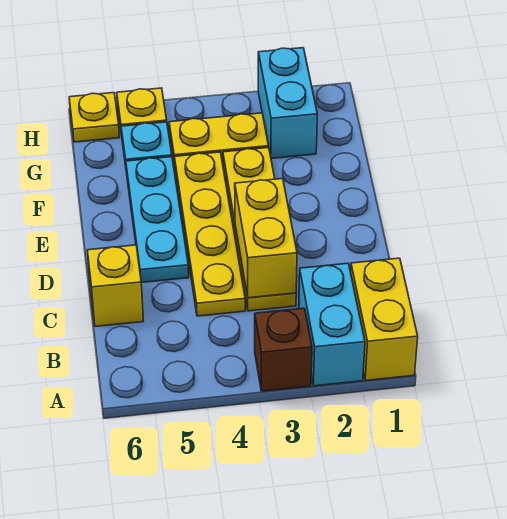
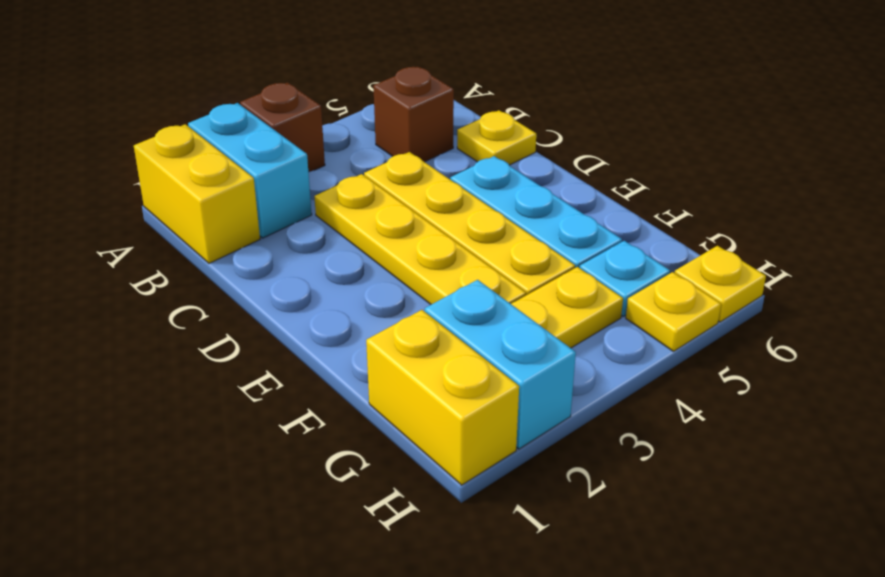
none -> brown brick B5 level 1
yellow brick C3:D3 level 2 -> yellow brick G1:H1 level 1
yellow brick C6 level 1 -> yellow plate C6 level 1

